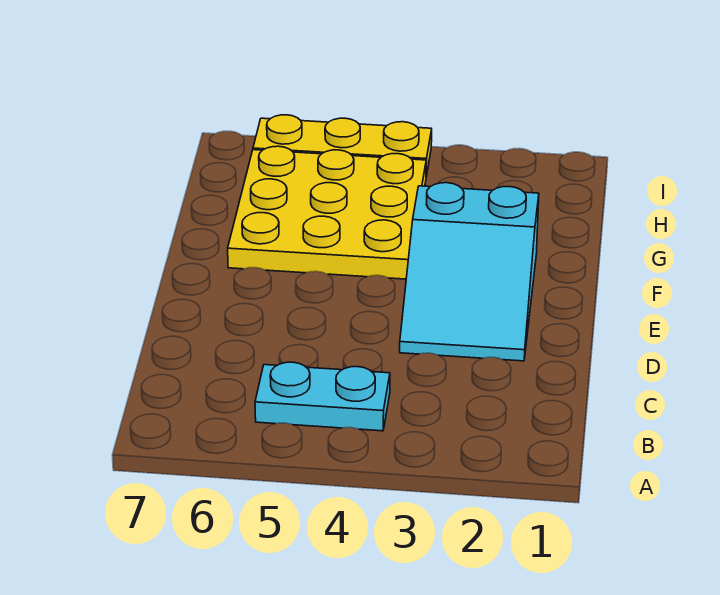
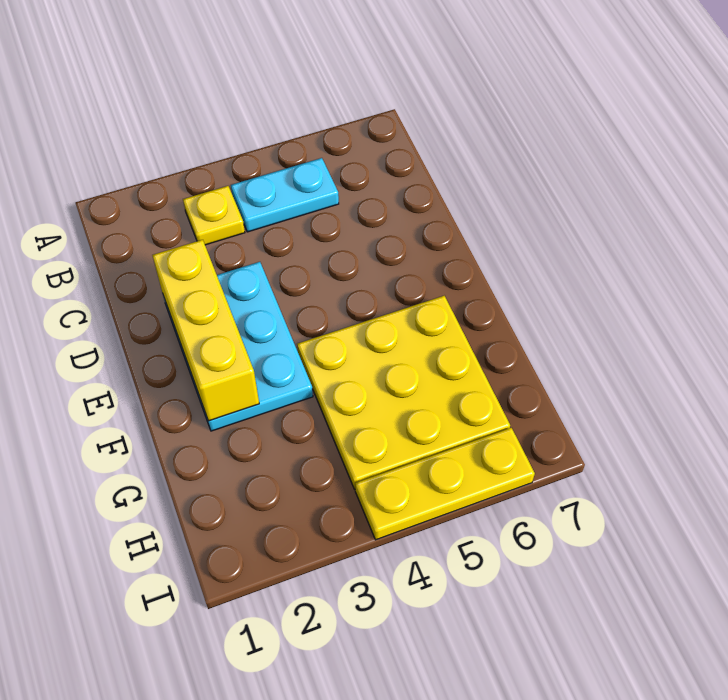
none -> yellow plate B3 level 1
cyan slope D2:F3 level 1 top F -> cyan plate D2:F3 level 1
none -> yellow brick D2:F2 level 2

